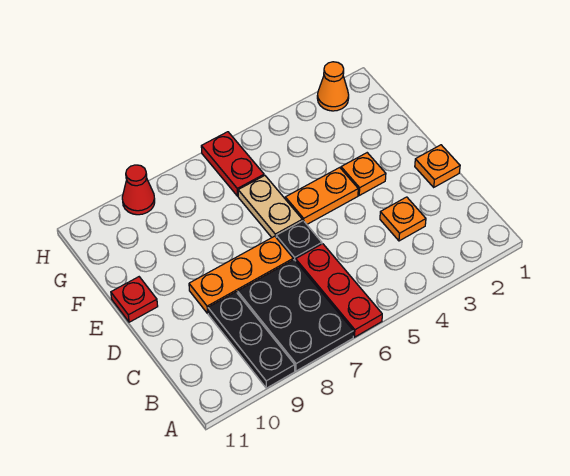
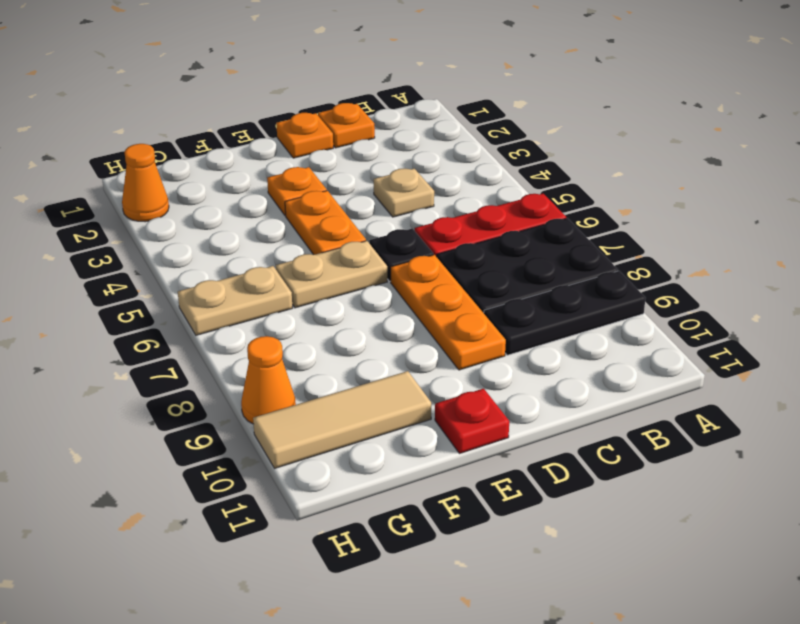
orange plate C3 level 1 -> orange plate C1 level 1
none -> tan plate C4 level 1
none -> tan tile F10:H10 level 1
red plate G6:H6 level 1 -> tan plate G6:H6 level 1
red cone H9 level 1 -> orange cone H9 level 1

